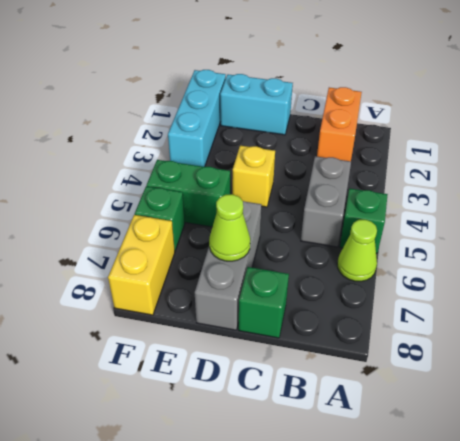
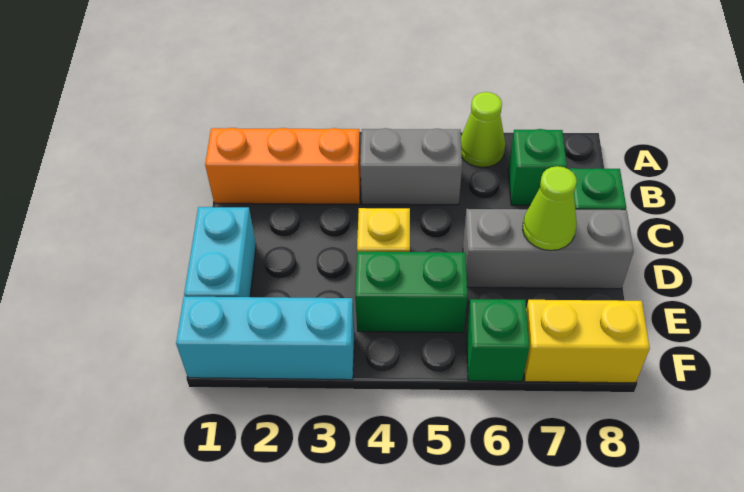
green brick A5 level 1 -> green brick B7 level 1
orange brick B1:B2 level 1 -> orange brick B1:B3 level 1
green brick E5:F5 level 1 -> green brick E4:E5 level 1

